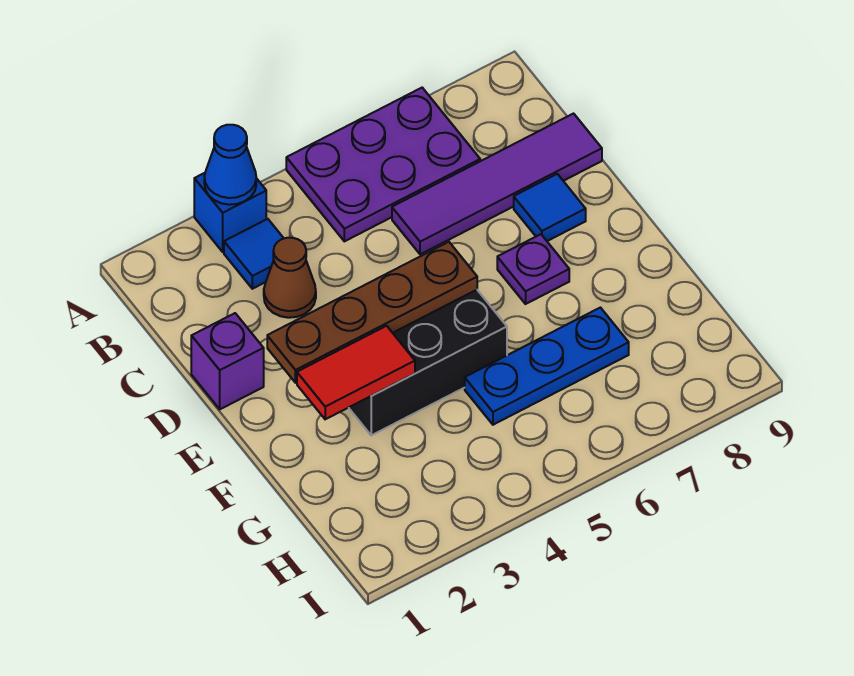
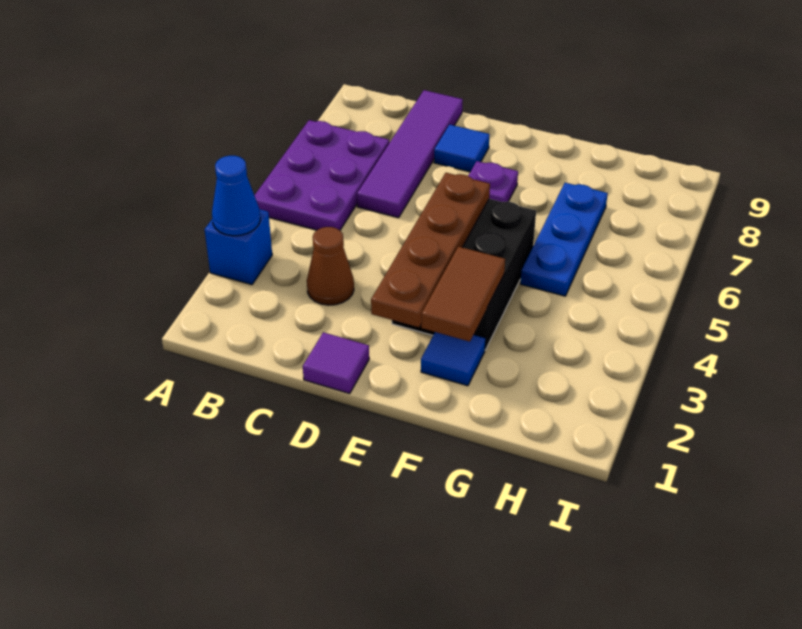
blue tile B3 level 1 -> blue tile F2 level 1
purple brick D1 level 1 -> purple tile D1 level 1
red tile F2:F3 level 2 -> brown tile F2:F3 level 2

